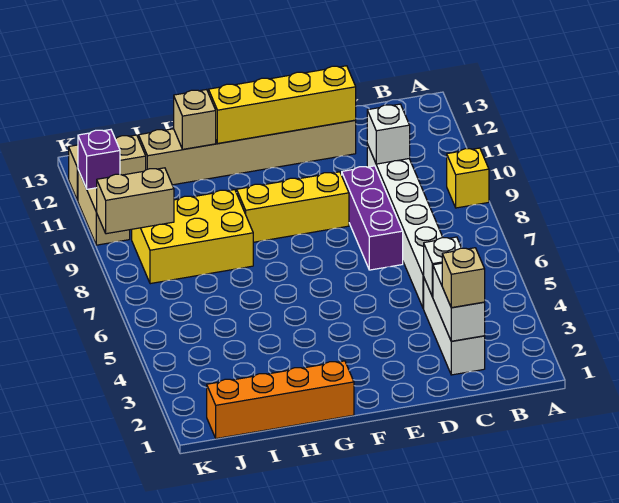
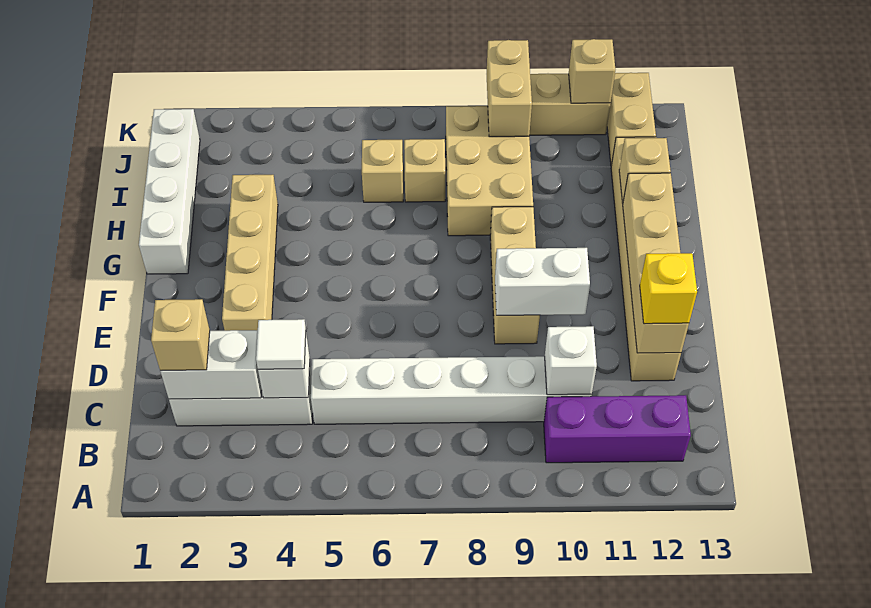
yellow brick A9 level 1 -> yellow brick D12 level 3
none -> white tile C4 level 3
purple brick D7:D9 level 1 -> purple brick B10:B12 level 1
yellow brick D12:G12 level 2 -> tan brick D12:G12 level 2
none -> tan brick E3:H3 level 1
yellow brick E9:G9 level 1 -> tan brick E9:G9 level 1
none -> white brick E9:E10 level 2
orange brick G1:J1 level 1 -> white brick G1:J1 level 1
yellow brick H8:J9 level 1 -> tan brick H8:J9 level 1
none -> tan brick I6 level 1
none -> tan brick I7 level 1
purple brick K11 level 2 -> tan brick K11 level 2

